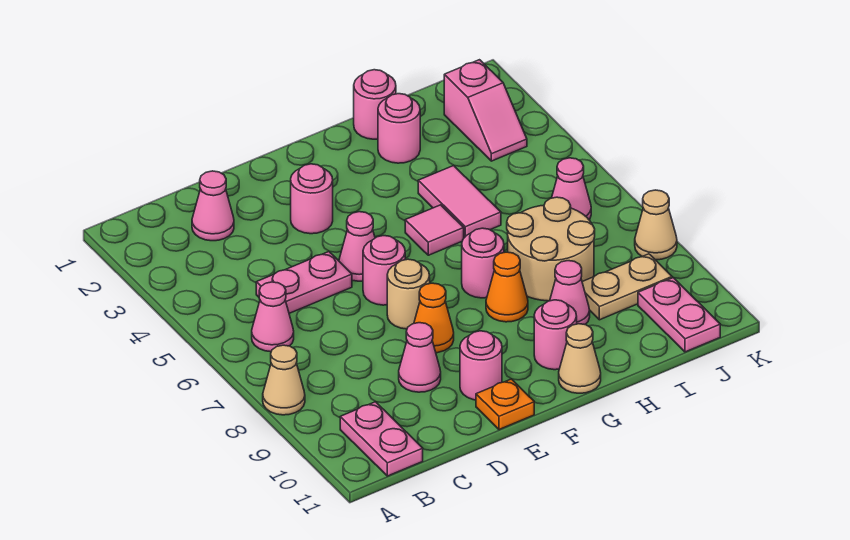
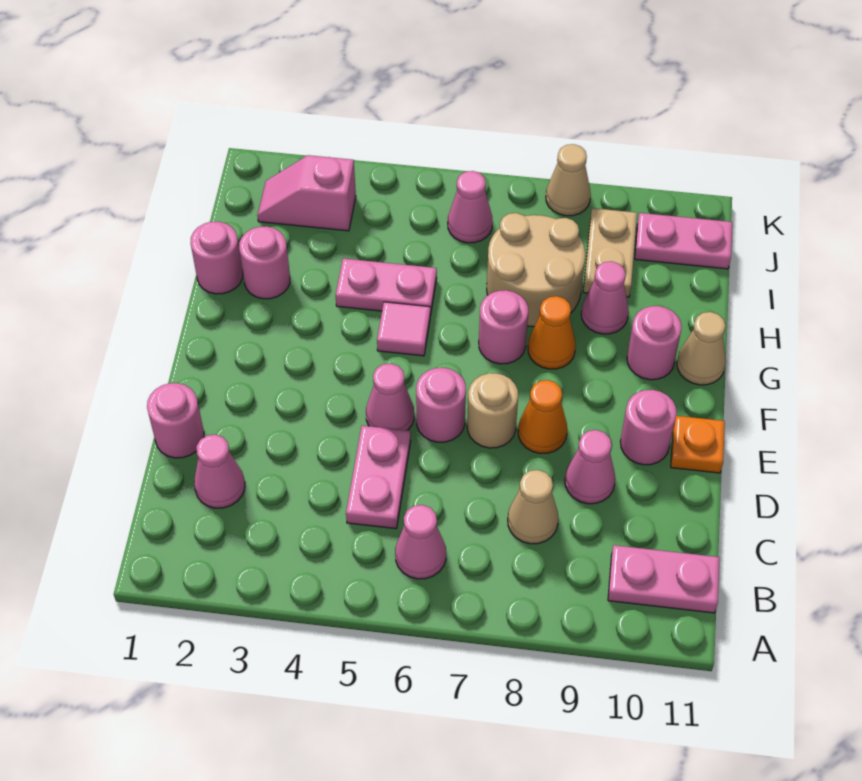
tan cone A8 level 1 -> tan cone C8 level 1
pink round brick E3 level 1 -> pink round brick D1 level 1
pink tile H4:H5 level 1 -> pink plate H4:H5 level 1
pink slope J2:J3 level 1 top 2 -> pink slope J2:J3 level 1 top 3

